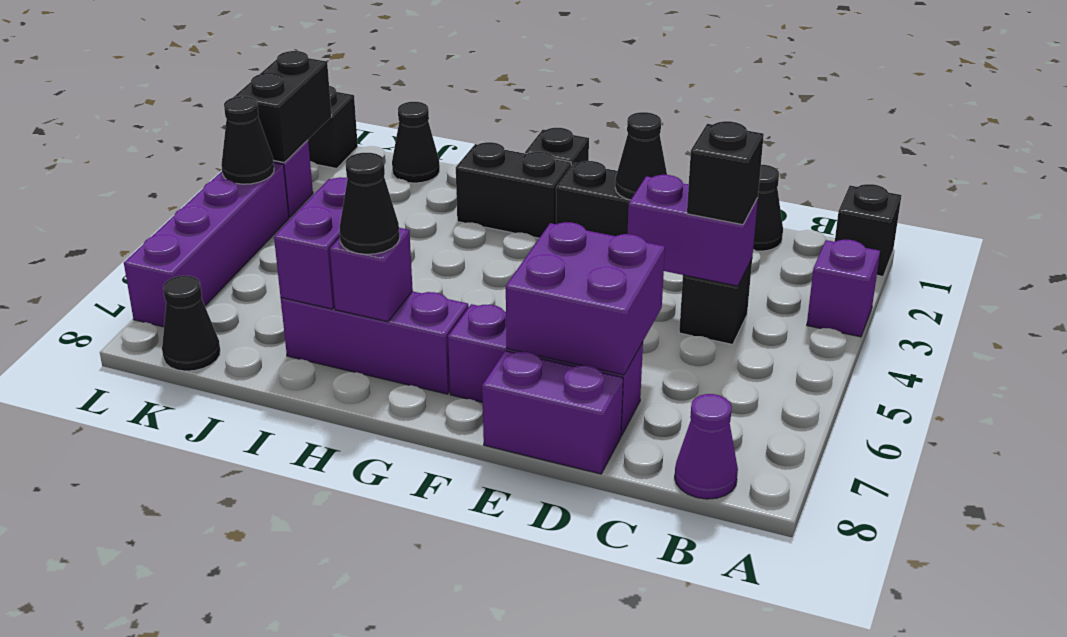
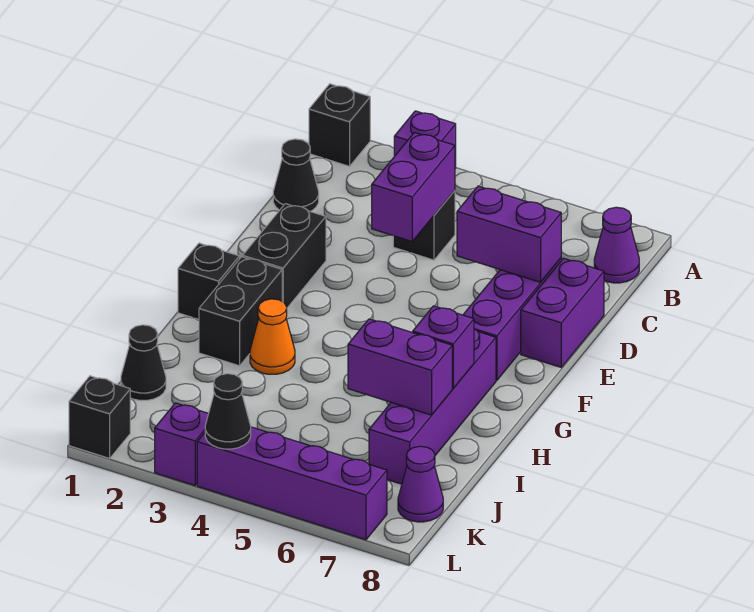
black brick C4 level 3 -> none
purple brick D6:E7 level 2 -> purple brick D6:D7 level 2
black cone E2 level 2 -> none
purple brick G7:I7 level 1 -> purple brick G7:J7 level 1
none -> orange cone H3 level 1
black cone H7 level 3 -> none
black cone K8 level 1 -> purple cone K8 level 1
black brick L2:L3 level 2 -> none

